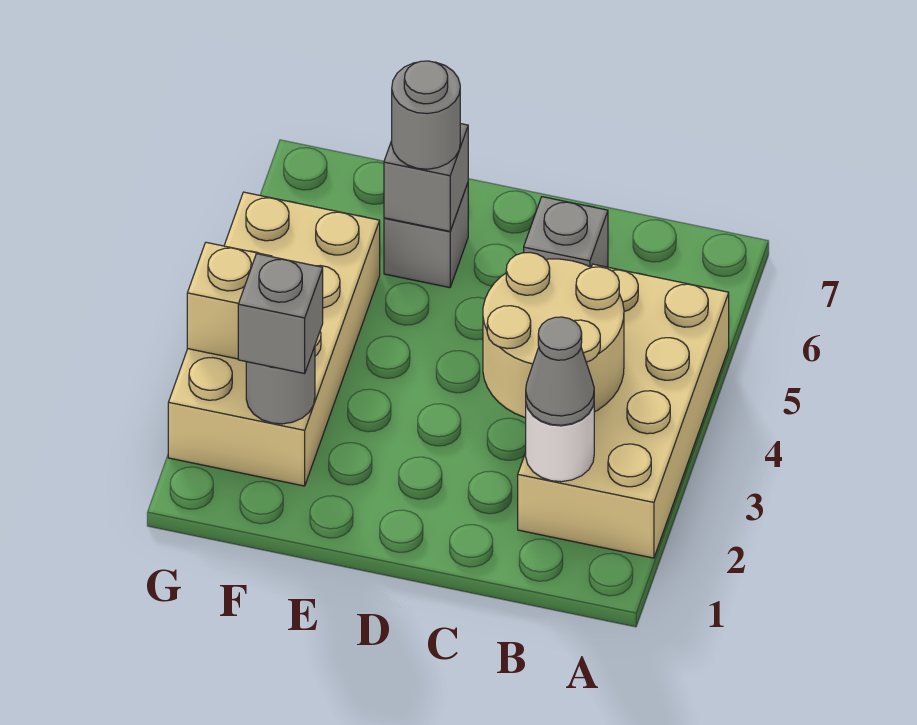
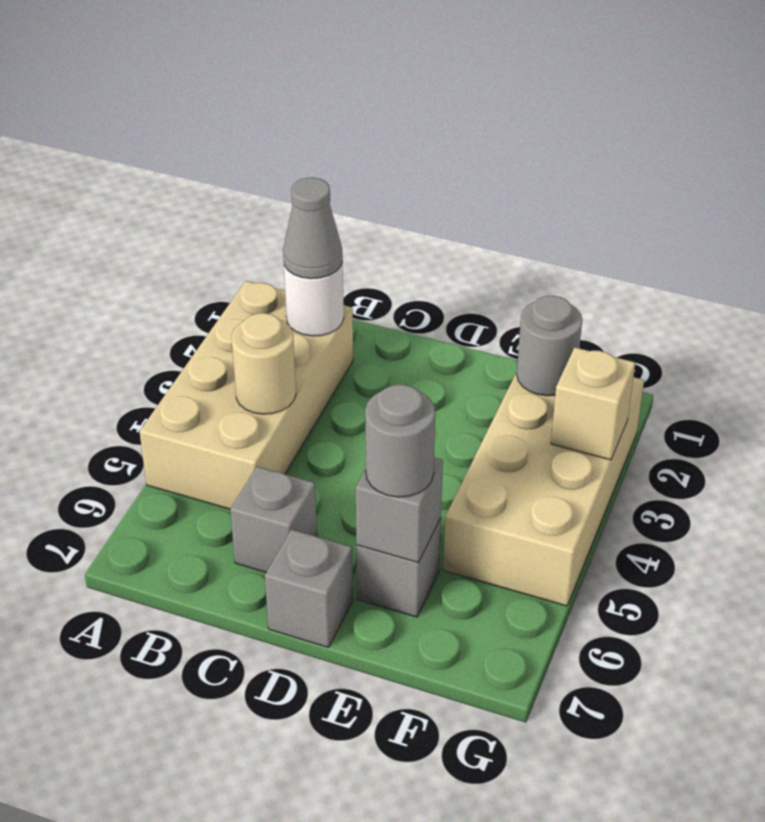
tan round brick B3:C4 level 2 -> tan round brick B4 level 2
grey brick F2 level 3 -> grey brick D7 level 1

